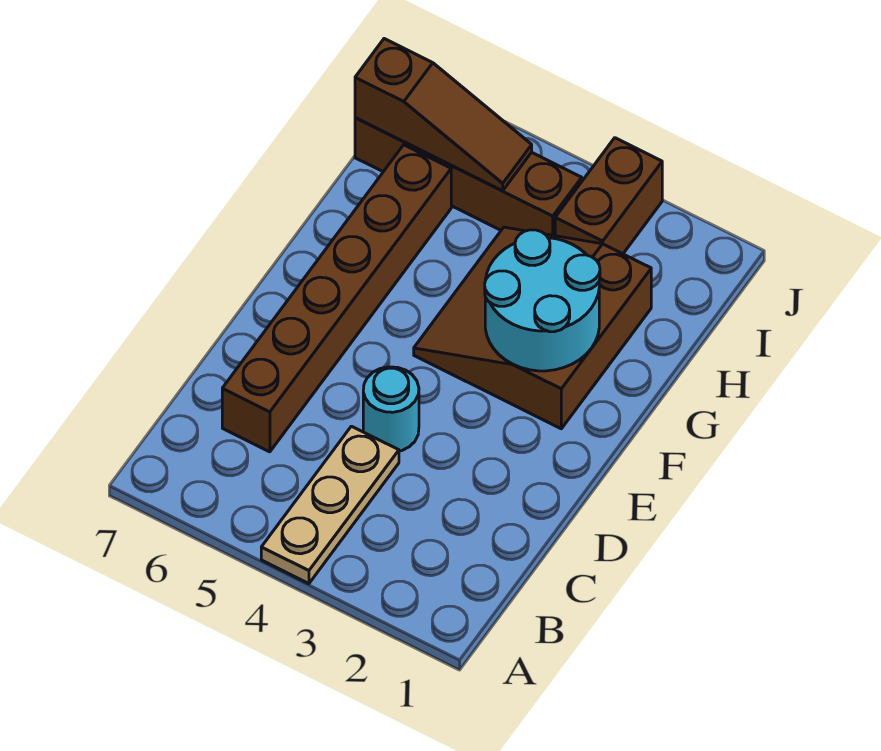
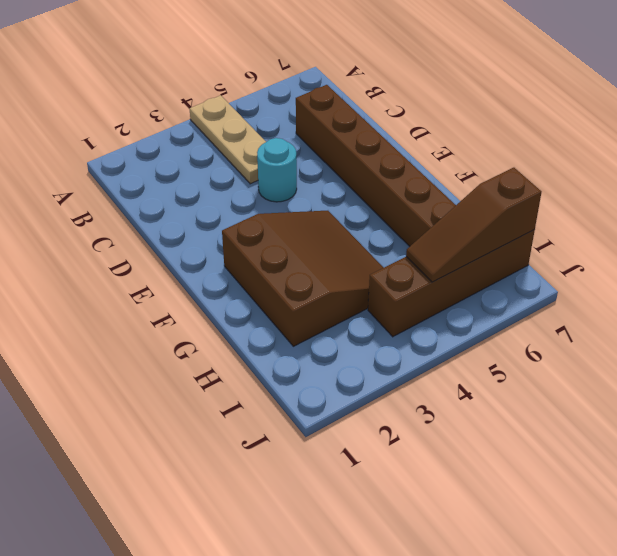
cyan round brick F2:G3 level 2 -> none
brown brick I3:J3 level 1 -> none

